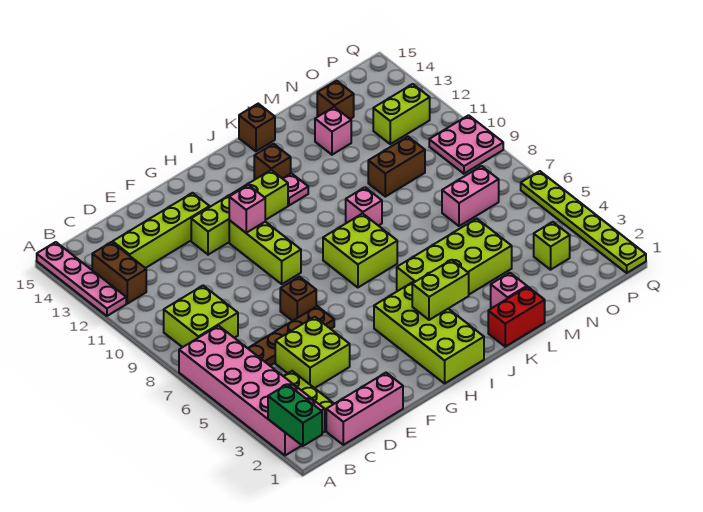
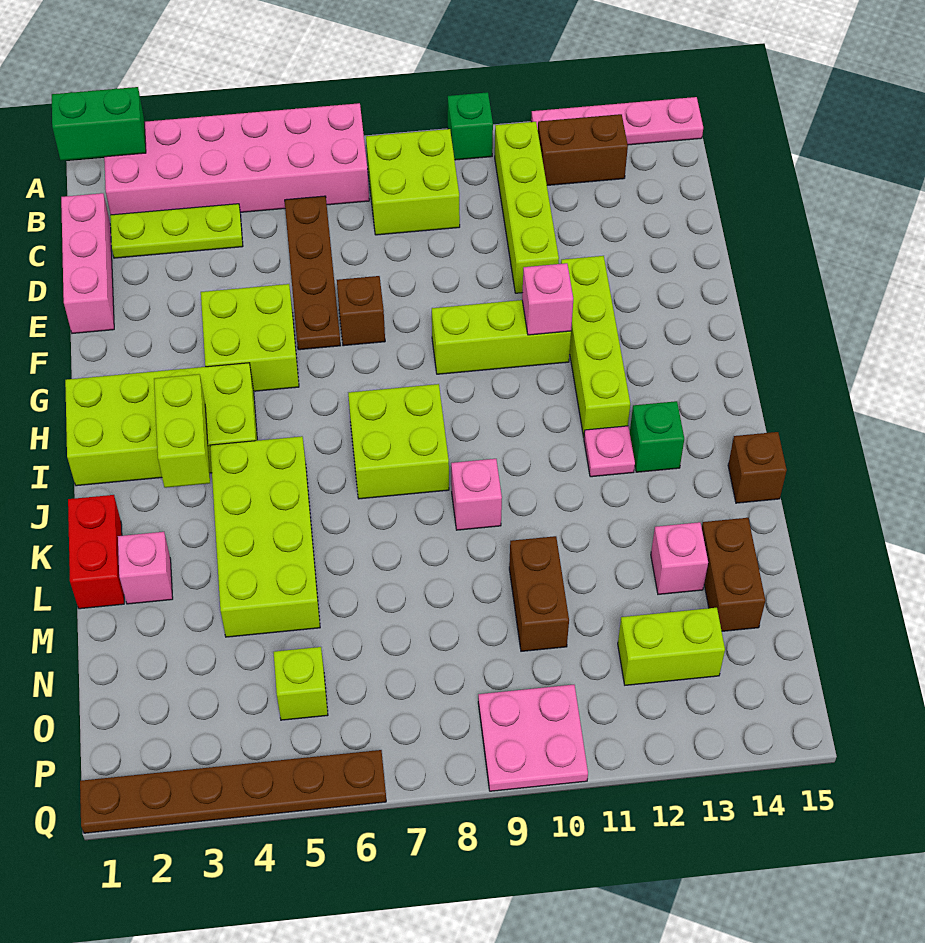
none -> green brick A10 level 1
lime brick C13:F13 level 1 -> lime brick B11:E11 level 1
lime brick D4:E5 level 1 -> lime brick F4:G5 level 1
brown brick J13 level 1 -> green brick J13 level 1
pink brick N7:O7 level 1 -> none
brown brick N14 level 1 -> brown brick M14:N14 level 1
lime brick O3 level 1 -> lime brick O5 level 1
lime brick O12:P12 level 1 -> lime brick O12:O13 level 1
lime plate Q1:Q6 level 1 -> brown plate Q1:Q6 level 1

